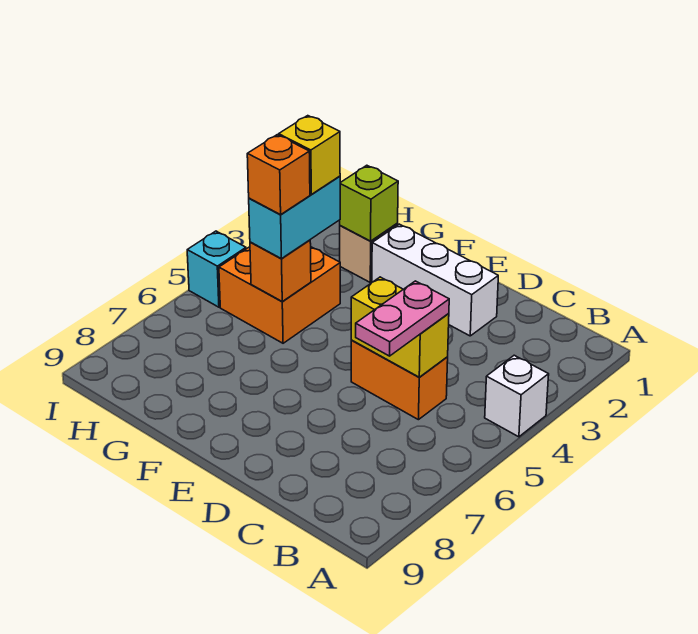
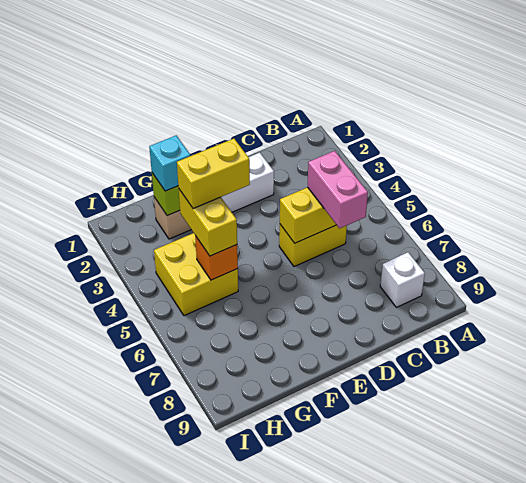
white brick A4 level 1 -> white brick B8 level 1
orange brick C5:D5 level 1 -> yellow brick C5:D5 level 1
pink plate C5:C6 level 3 -> pink brick C5:C6 level 3
orange brick G4:H5 level 1 -> yellow brick G4:H5 level 1
cyan brick G4:G5 level 3 -> yellow brick G4:G5 level 3
yellow brick G4 level 4 -> yellow brick F4:G4 level 4
orange brick G5 level 4 -> none
cyan brick I5 level 1 -> cyan brick G2 level 3

